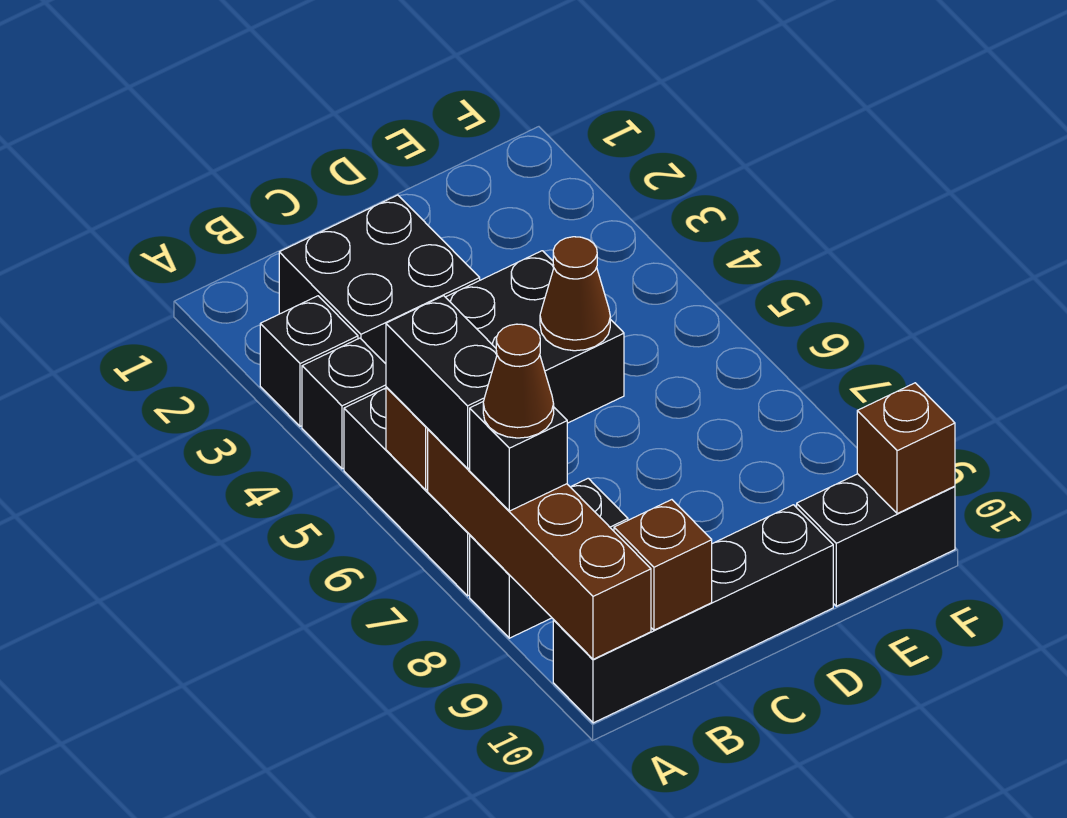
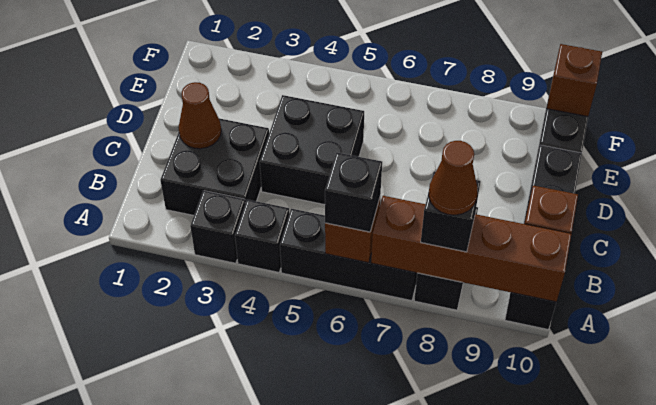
black brick A6:A7 level 3 -> black brick A6 level 3
brown cone D5 level 2 -> brown cone C2 level 2

